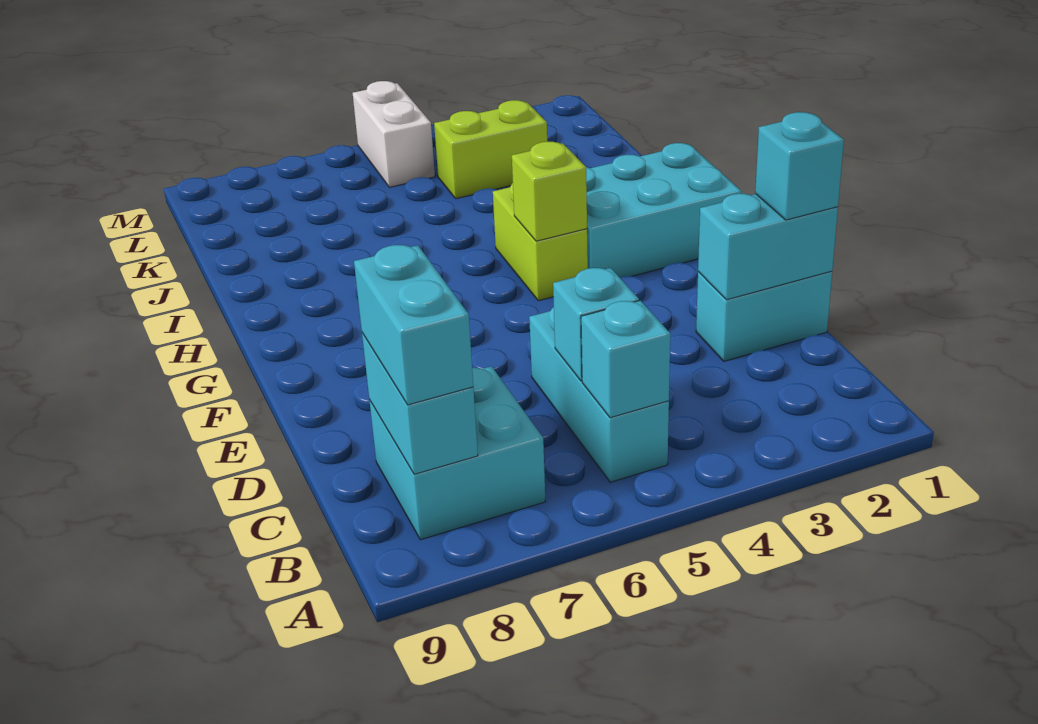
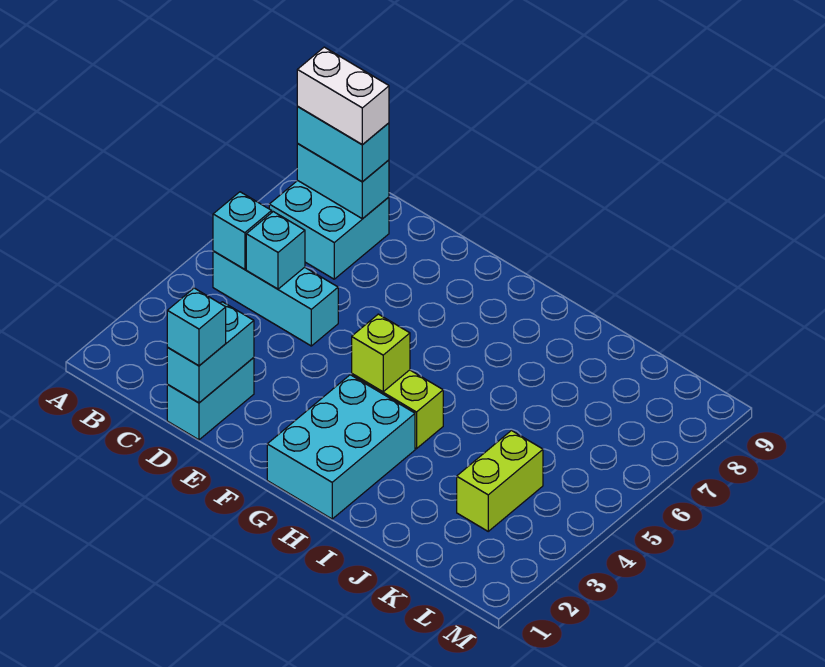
white brick L5:M5 level 1 -> white brick B8:C8 level 4

